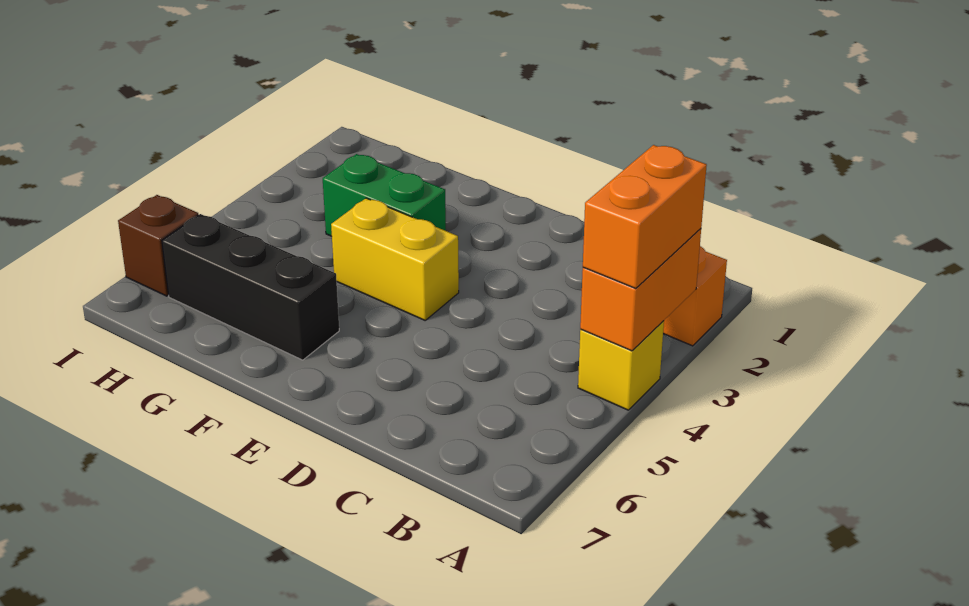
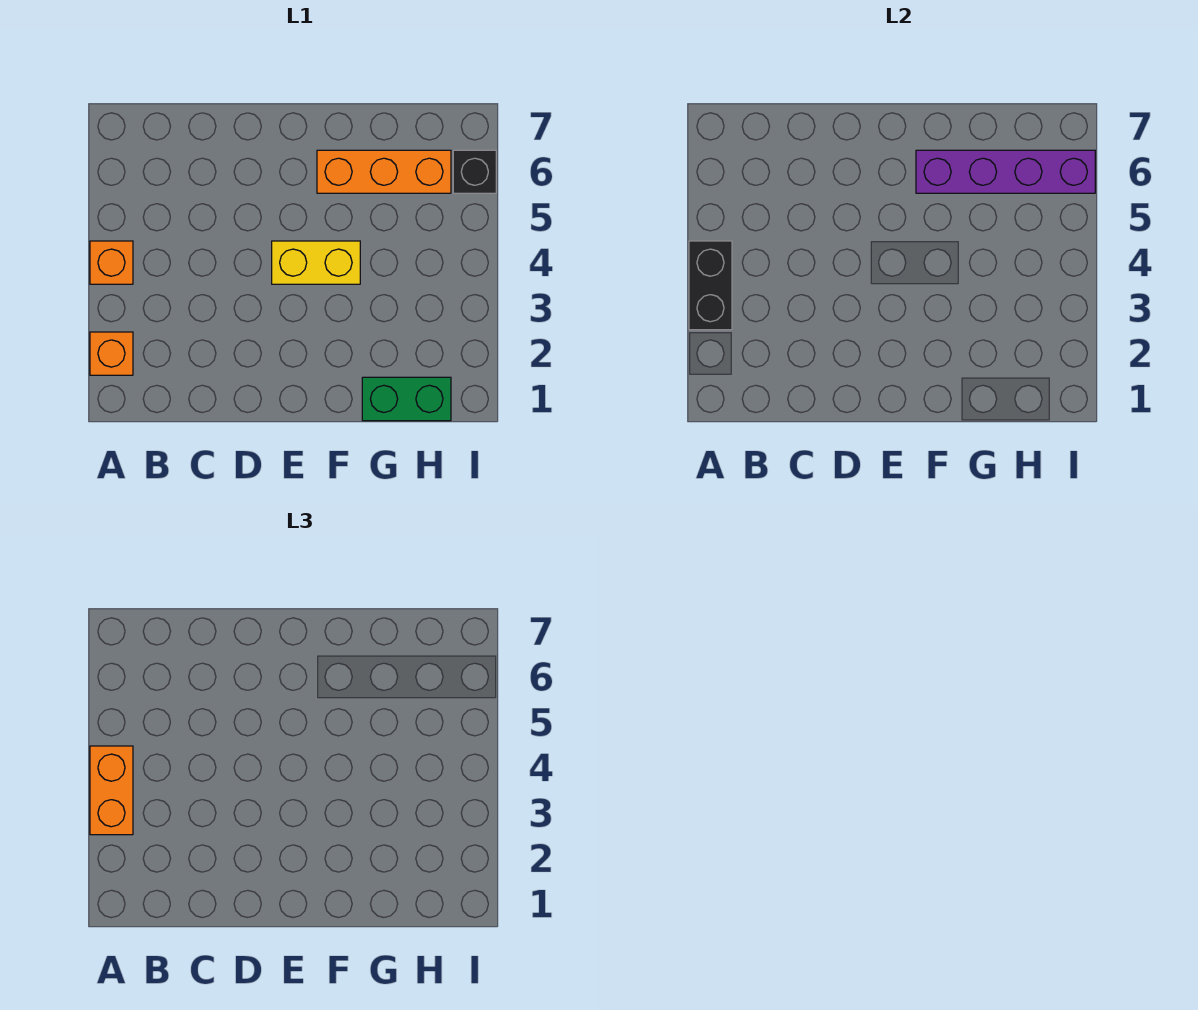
orange brick A3:A4 level 2 -> black brick A3:A4 level 2
yellow brick A4 level 1 -> orange brick A4 level 1
green brick F3:G3 level 1 -> green brick G1:H1 level 1
black brick F6:H6 level 1 -> orange brick F6:H6 level 1
none -> purple brick F6:I6 level 2
brown brick I6 level 1 -> black brick I6 level 1

